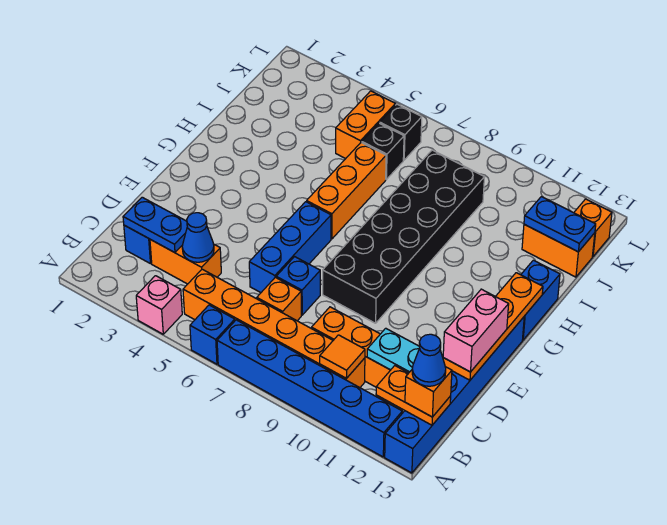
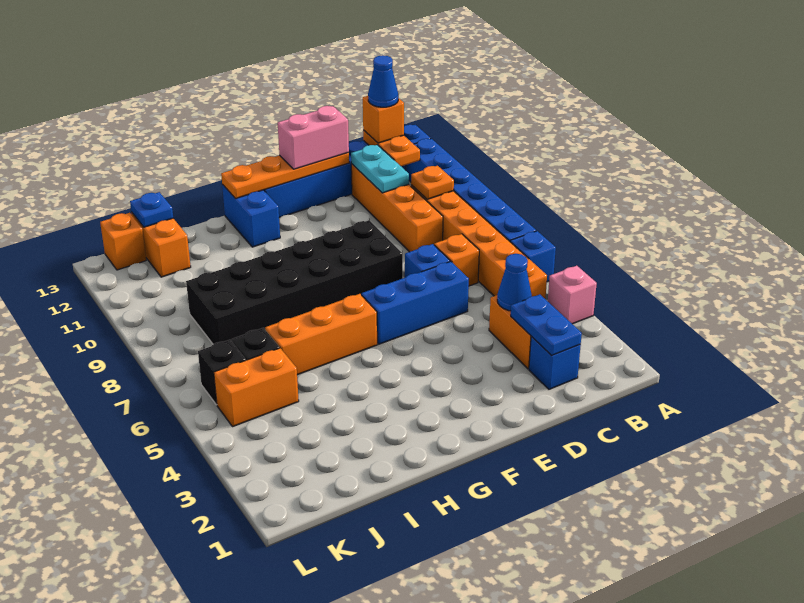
orange tile B10 level 2 -> orange plate B10 level 2
blue brick G13:H13 level 1 -> blue brick G12:G13 level 1
blue plate J12:J13 level 2 -> blue plate J13 level 2

